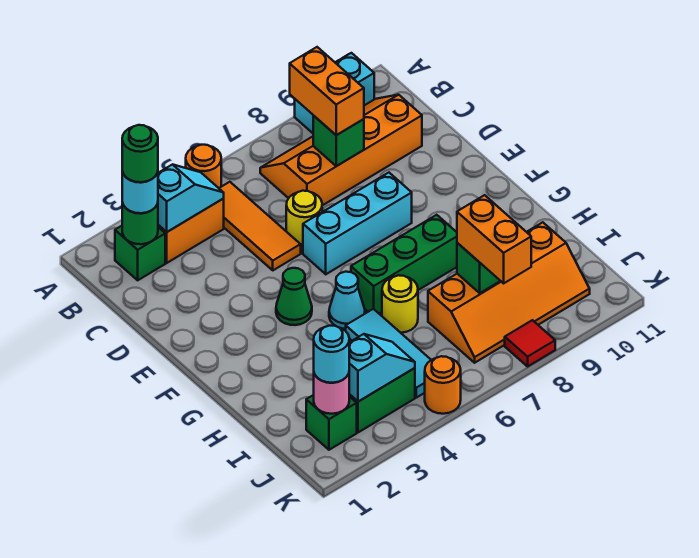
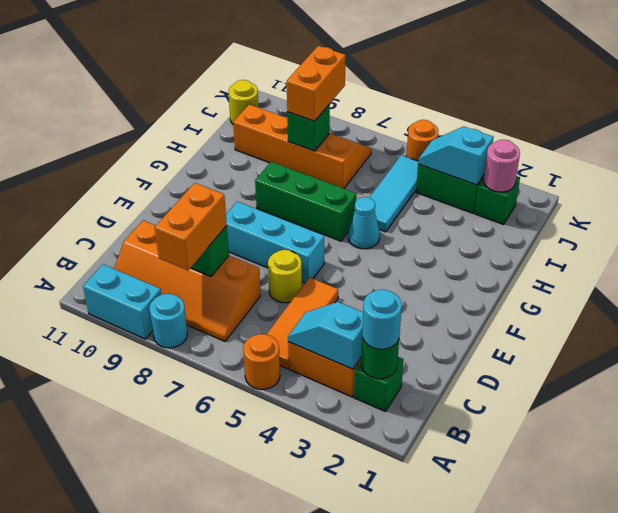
green round brick B2 level 4 -> none
green cone F4 level 1 -> none
yellow round brick H6 level 1 -> yellow round brick J11 level 1
cyan round brick J2 level 3 -> cyan round brick A8 level 1
red tile K8 level 1 -> none

